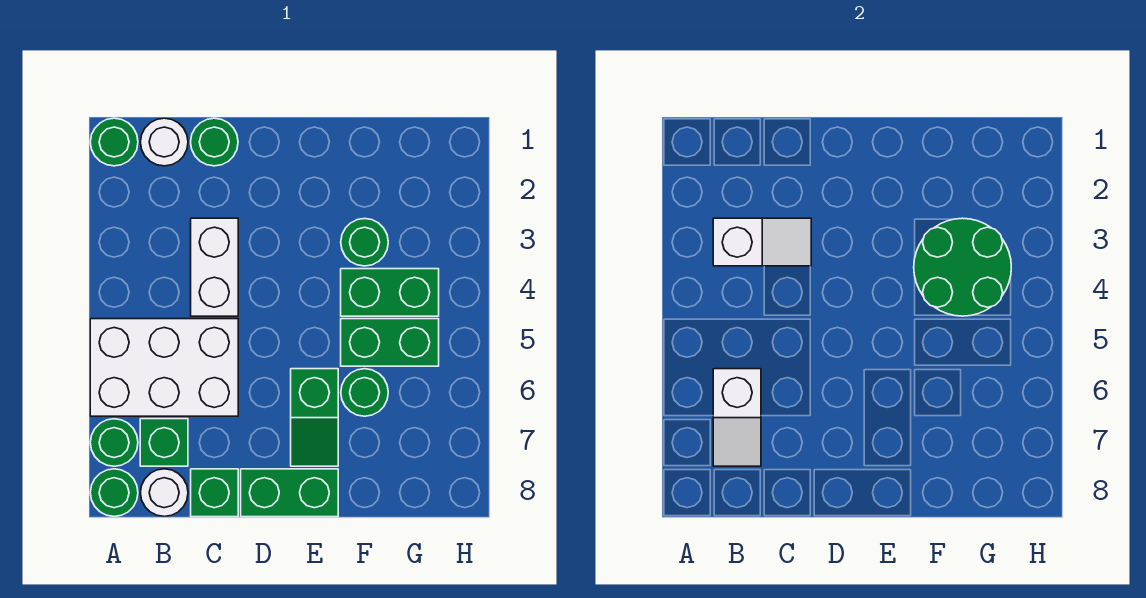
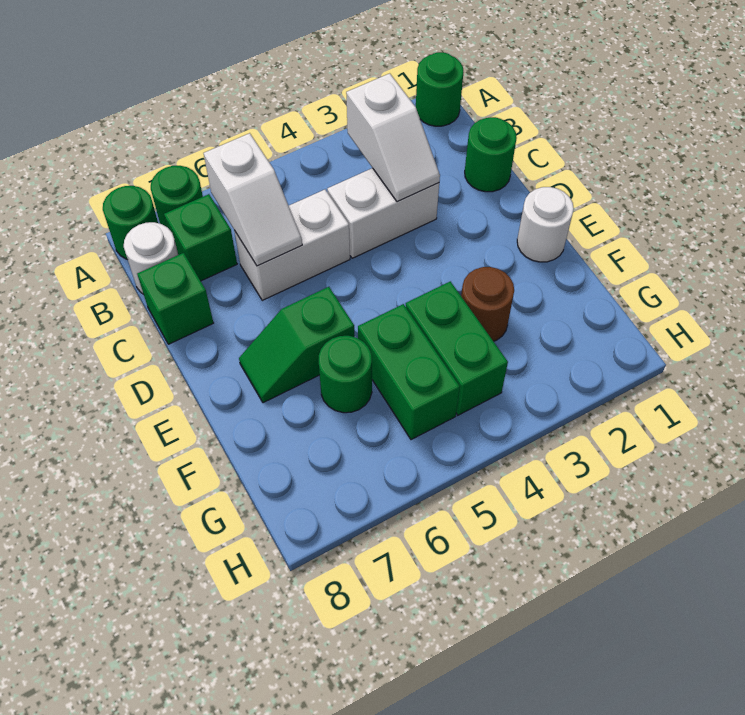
white brick A5:C6 level 1 -> white brick C5:C6 level 1
white round brick B1 level 1 -> white round brick E1 level 1
white slope B6:B7 level 2 top 6 -> white slope B6:C6 level 2 top B
green brick D8:E8 level 1 -> none
green round brick F3 level 1 -> brown round brick F3 level 1
green round brick F3:G4 level 2 -> none

